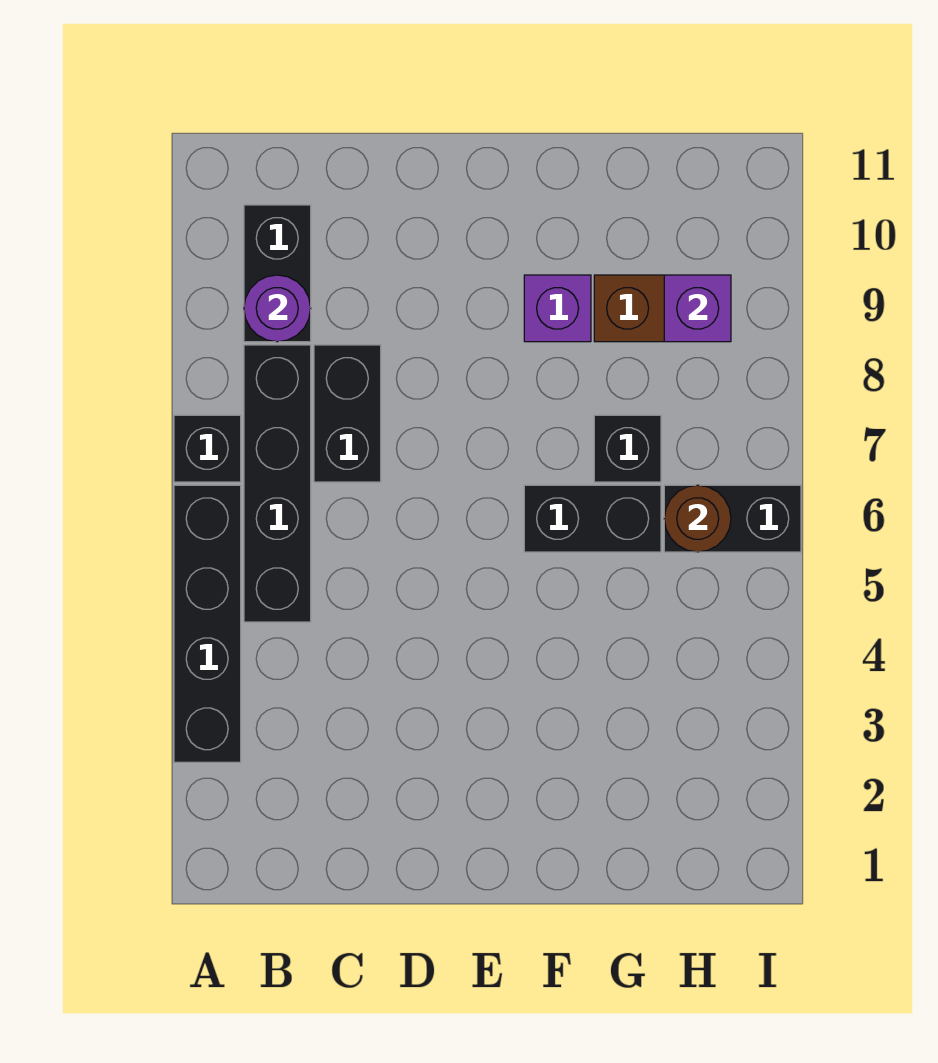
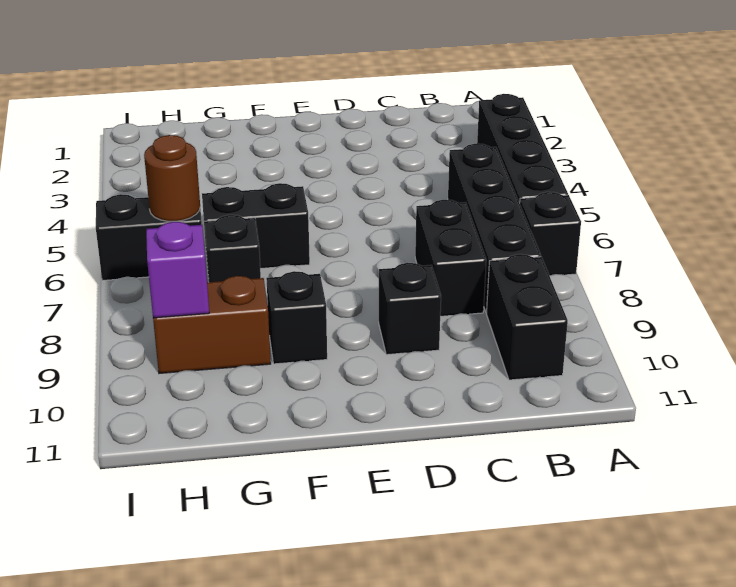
purple round brick B9 level 2 -> none
none -> black brick D9 level 1
purple brick F9 level 1 -> black brick F9 level 1

